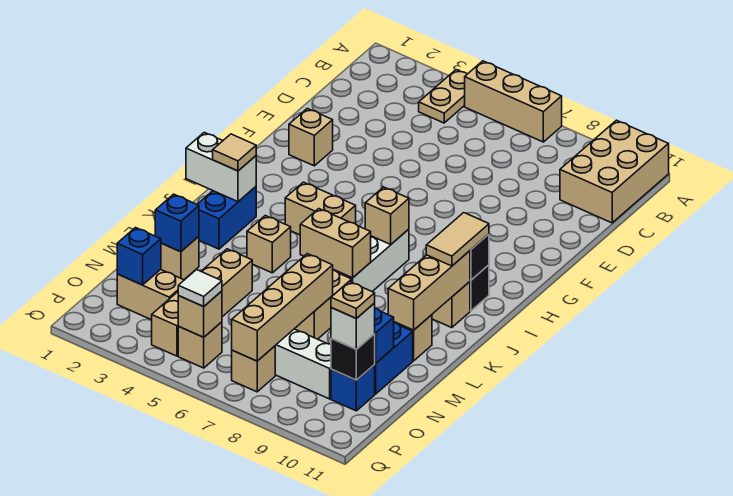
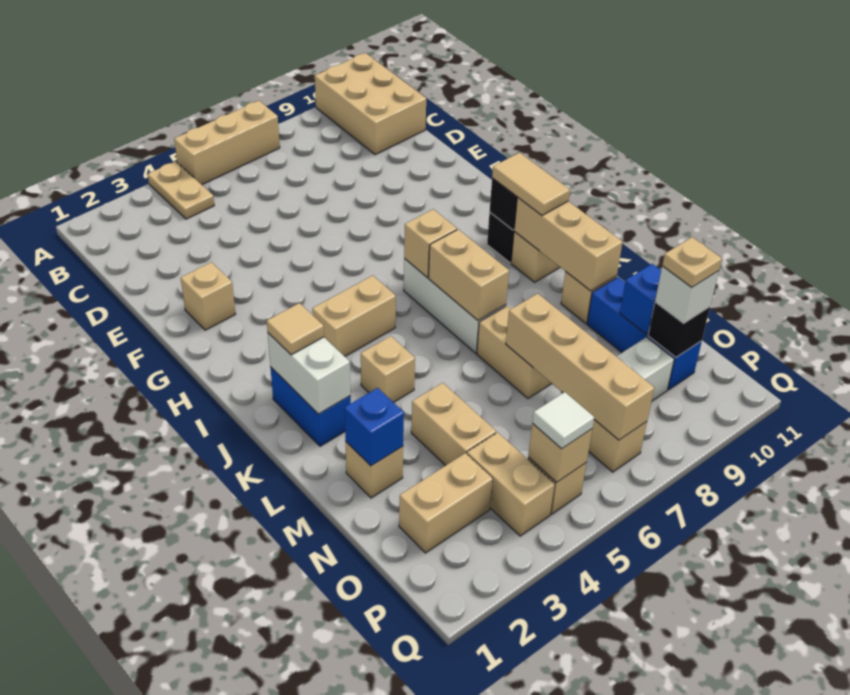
white brick J1:J2 level 2 -> white brick J2:K2 level 2
tan brick K6:K7 level 2 -> tan brick J7:K7 level 2
blue brick O2 level 2 -> none

